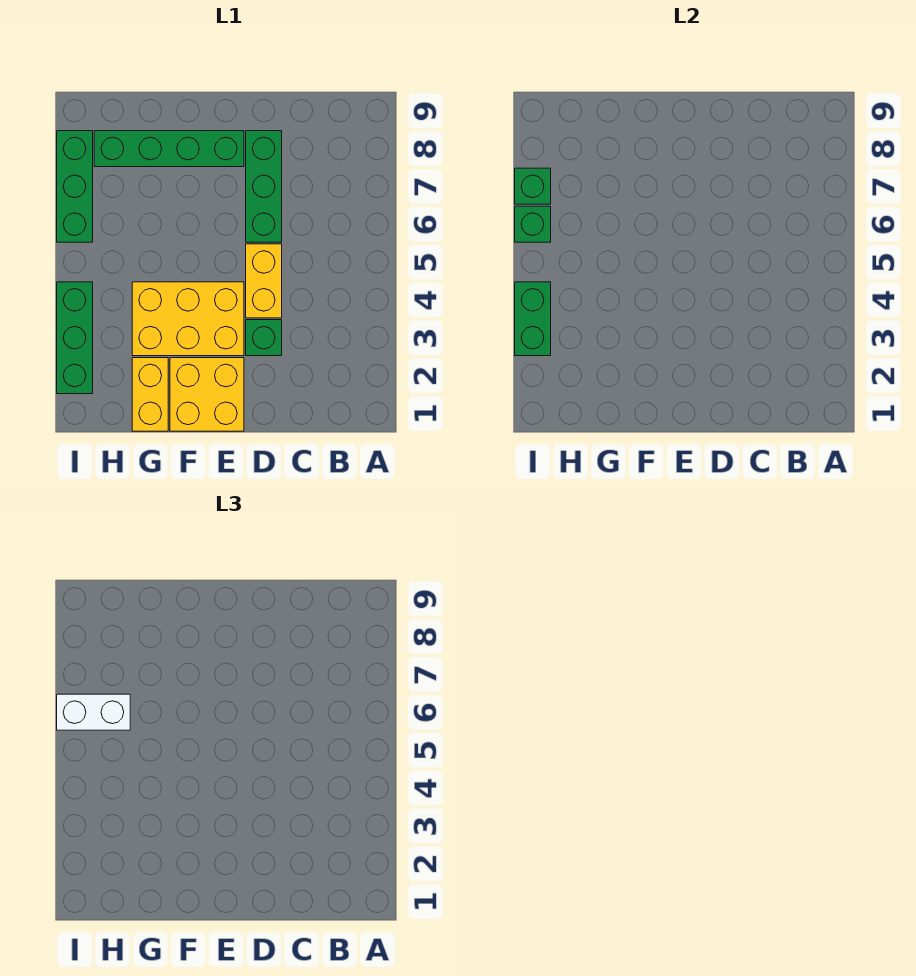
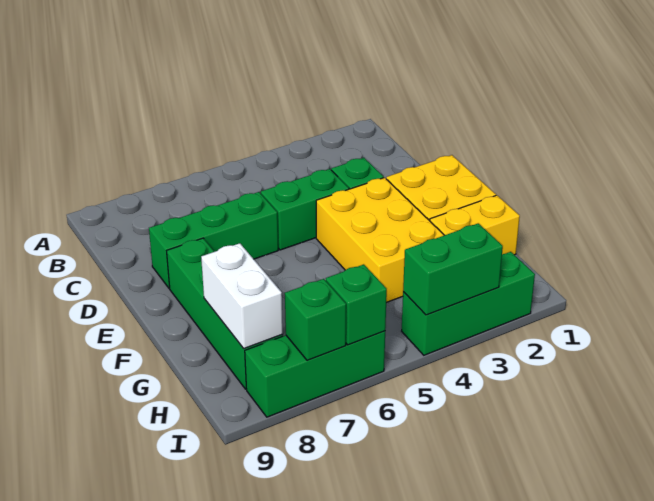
yellow brick D4:D5 level 1 -> green brick D4:D5 level 1
white brick H6:I6 level 3 -> white brick G8:H8 level 2

